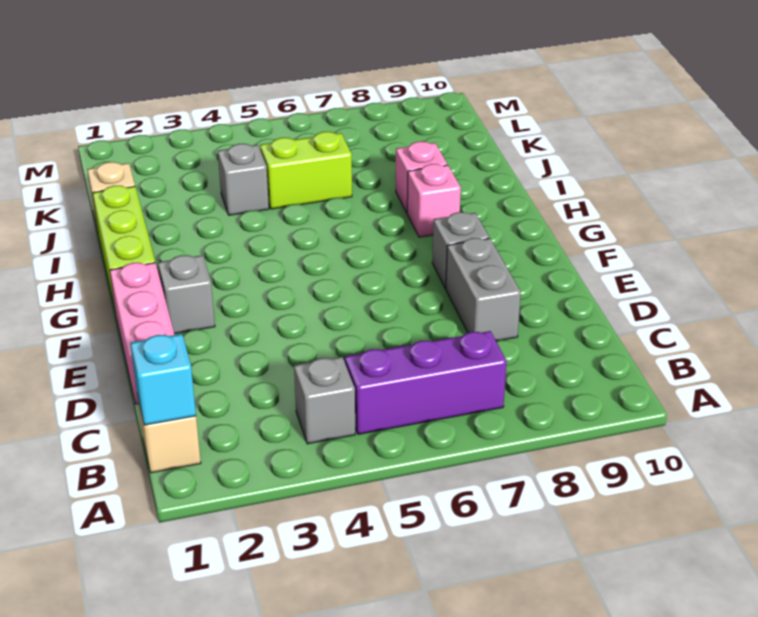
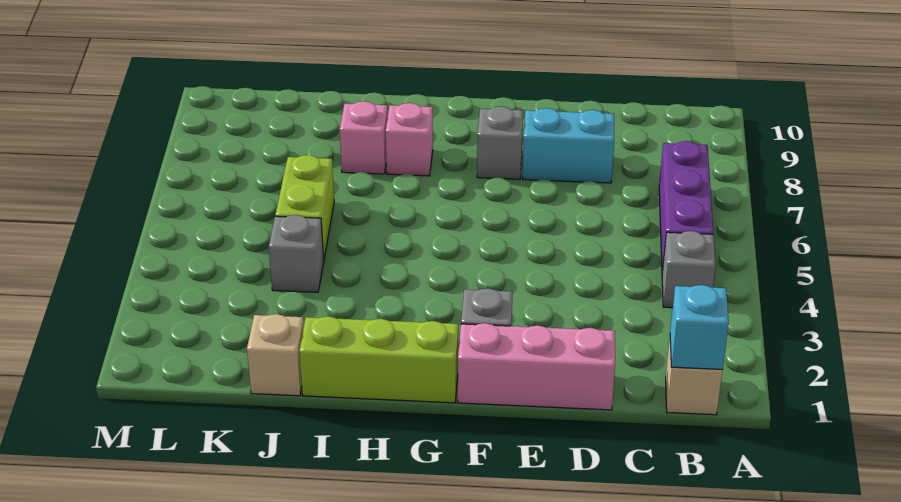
grey brick D8:E8 level 1 -> cyan brick D8:E8 level 1

